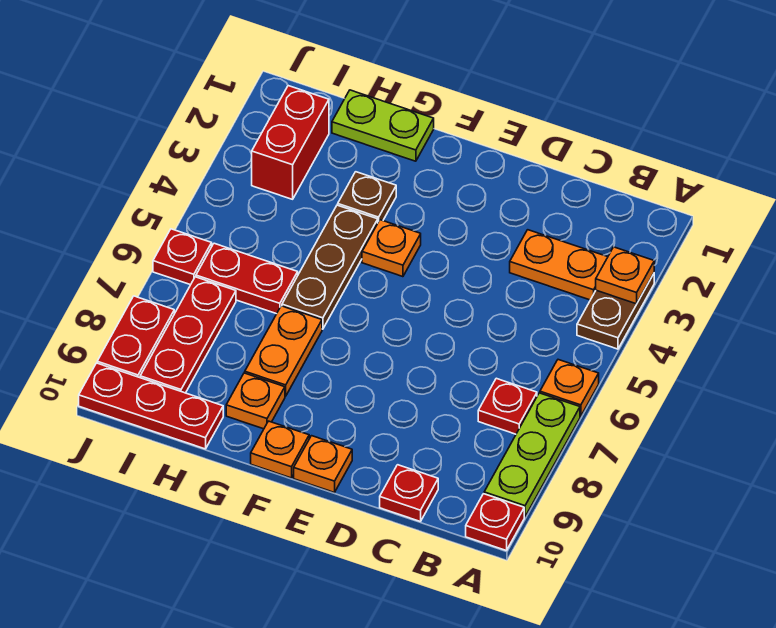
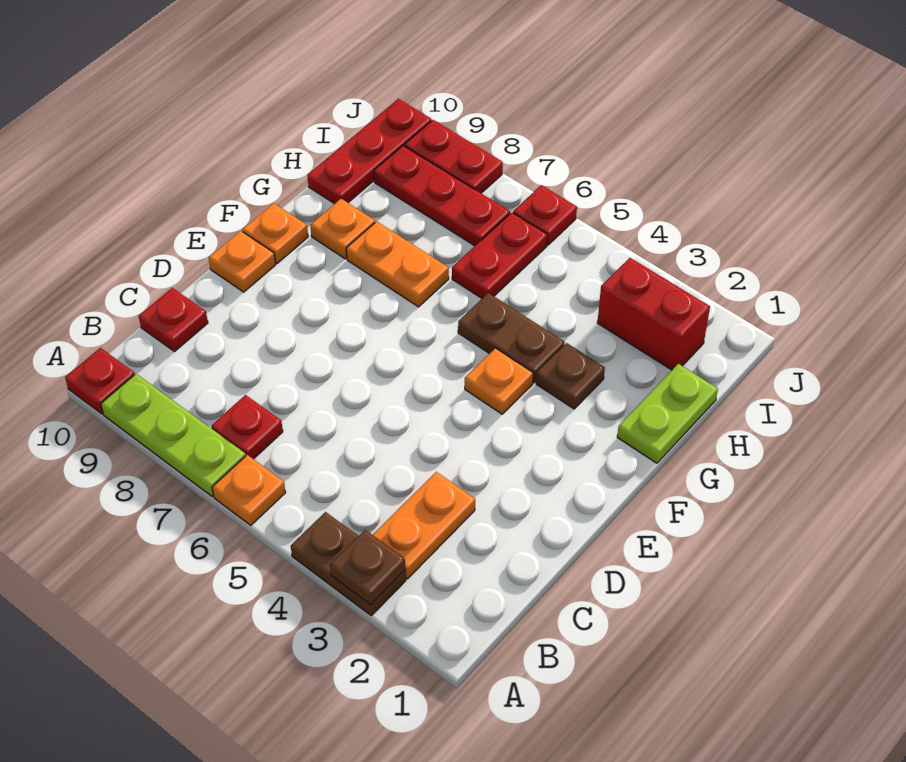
orange plate A3 level 2 -> brown plate A3 level 2
brown plate G4:G6 level 1 -> brown plate G4:G5 level 1

